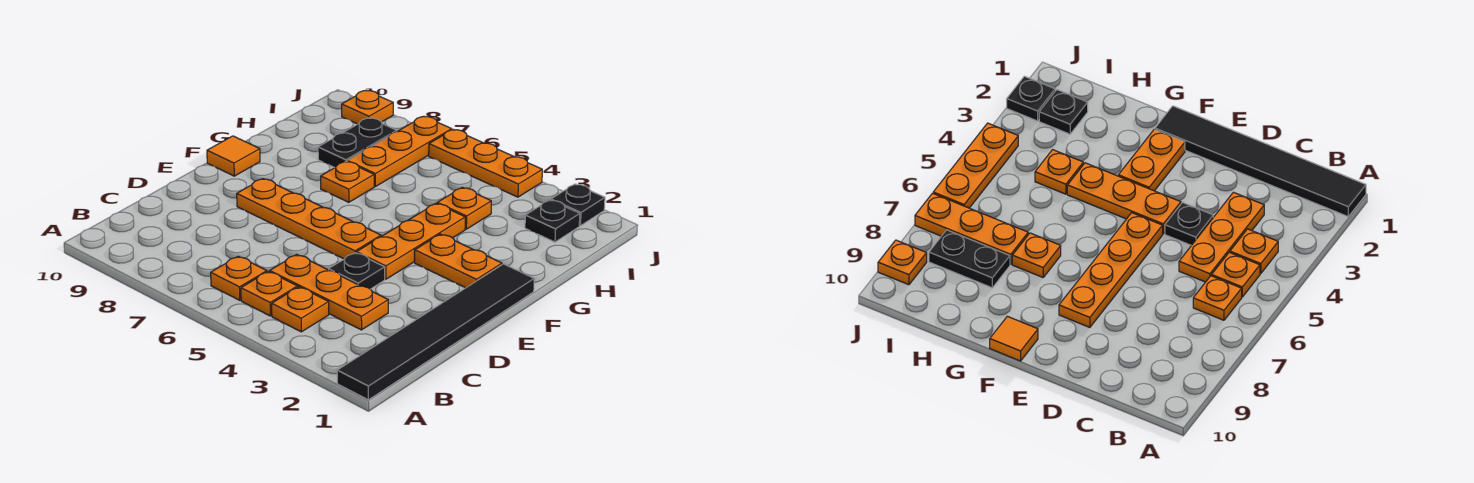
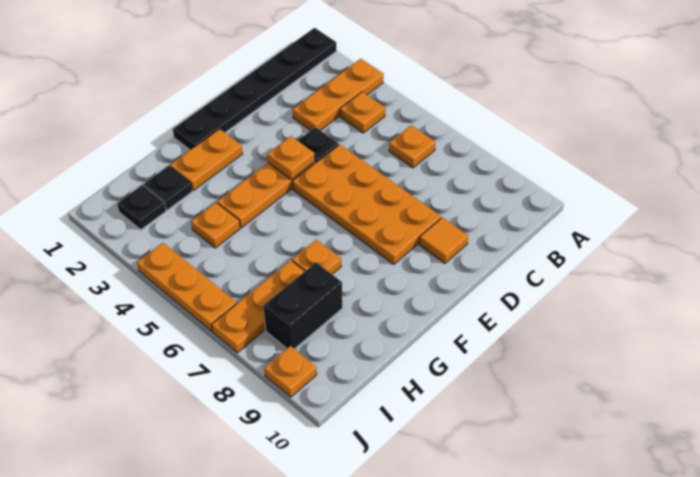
black tile A1:F1 level 1 -> black plate A1:F1 level 1
orange plate B5 level 1 -> orange plate E4 level 2
orange plate C3:C5 level 1 -> orange plate A3:C3 level 1
orange plate E5:E8 level 1 -> orange plate D5:E8 level 1
orange plate F2:F3 level 1 -> orange plate F2:G2 level 1
orange tile F10 level 1 -> orange tile D9 level 1
black plate H8:I8 level 1 -> black brick H8:I8 level 1
black plate J2 level 1 -> black plate H2 level 1

